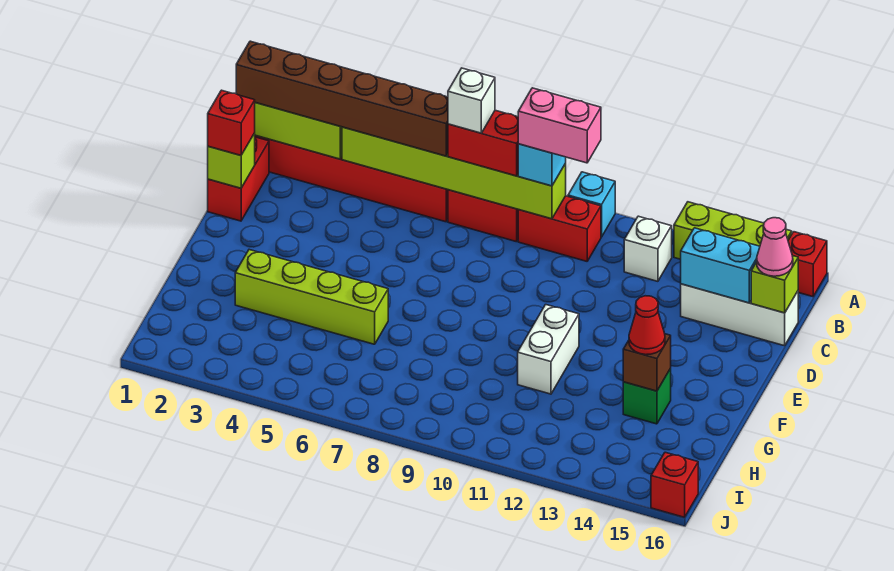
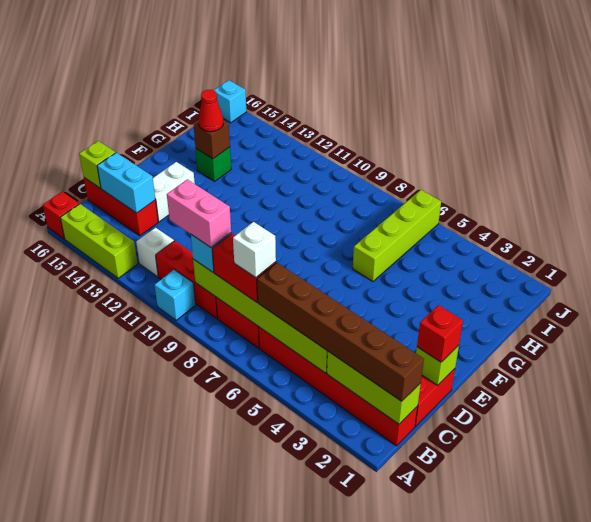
red brick B9:B10 level 1 -> red brick B9:B11 level 1
white brick C14:C16 level 1 -> red brick C14:C16 level 1
pink cone C16 level 3 -> none
white brick F11:G11 level 1 -> white brick D14:E14 level 1
lime brick G3:G6 level 1 -> lime brick G6:J6 level 1
red brick J16 level 1 -> cyan brick J16 level 1

